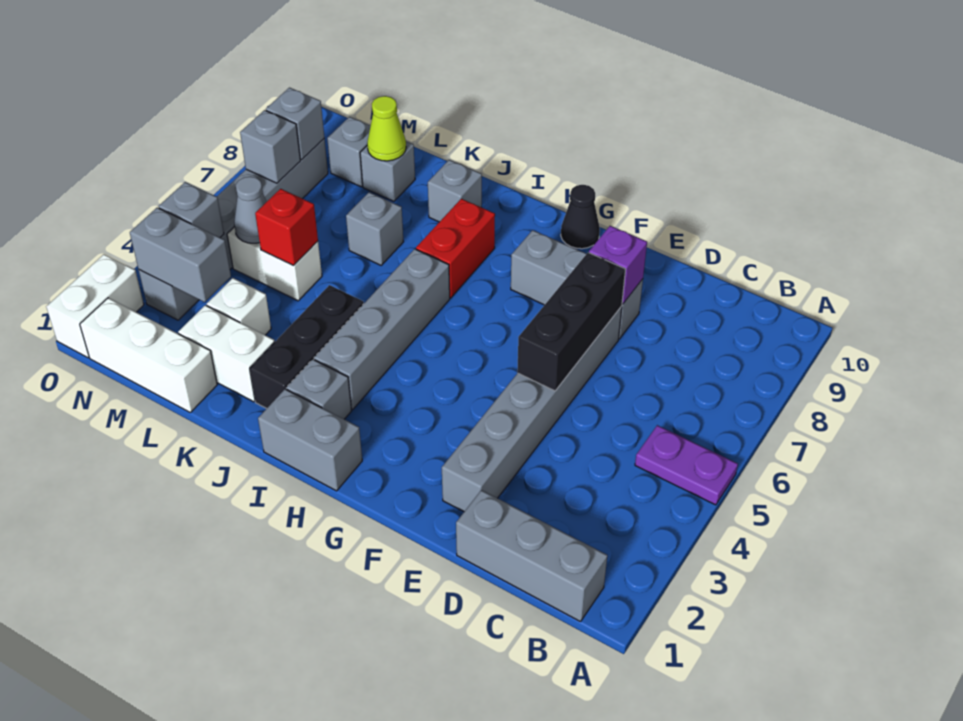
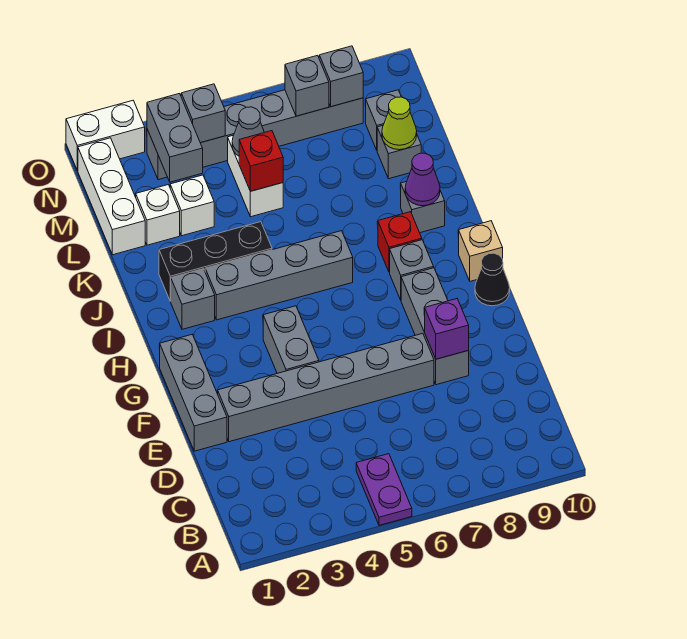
grey brick B1:D1 level 1 -> grey brick E1:G1 level 1
black brick E5:E7 level 2 -> none
grey brick H1:I1 level 1 -> grey brick F4:G4 level 1
none -> tan brick H10 level 1
red brick I7:I8 level 1 -> red brick I8 level 1
none -> purple cone J9 level 2
white brick K2:L2 level 1 -> white brick L2 level 1
grey brick K7 level 1 -> grey brick H8 level 1

